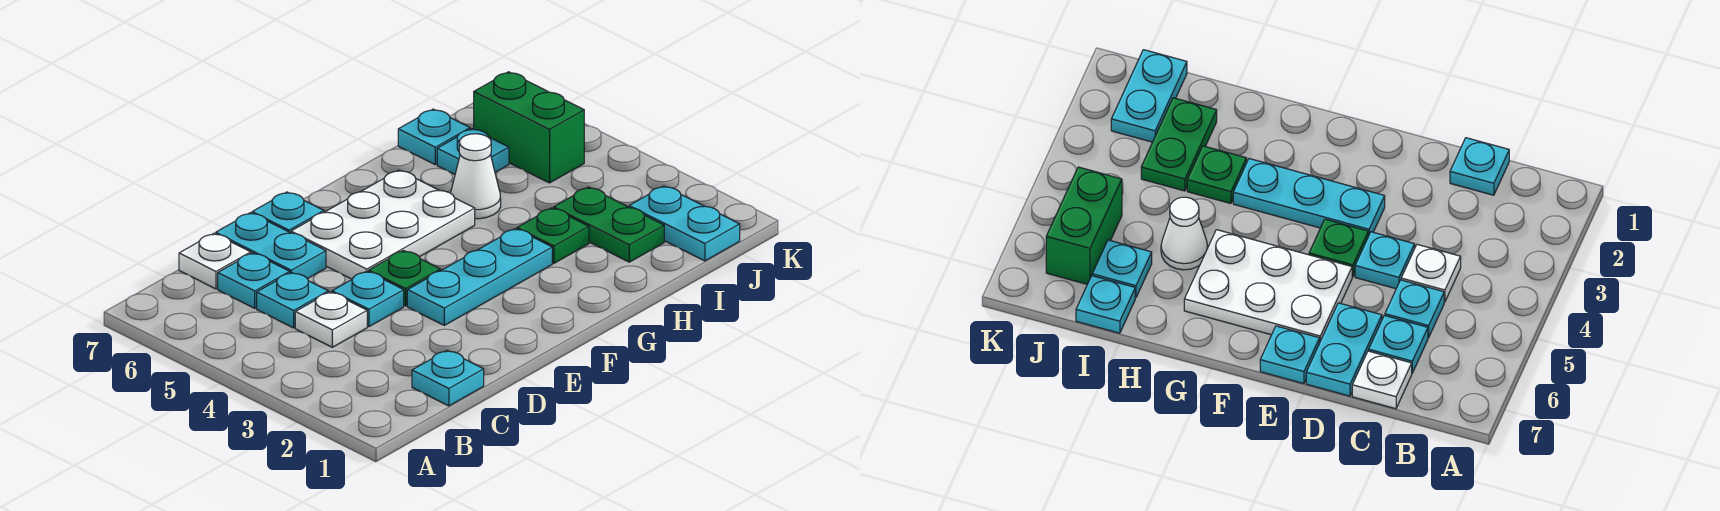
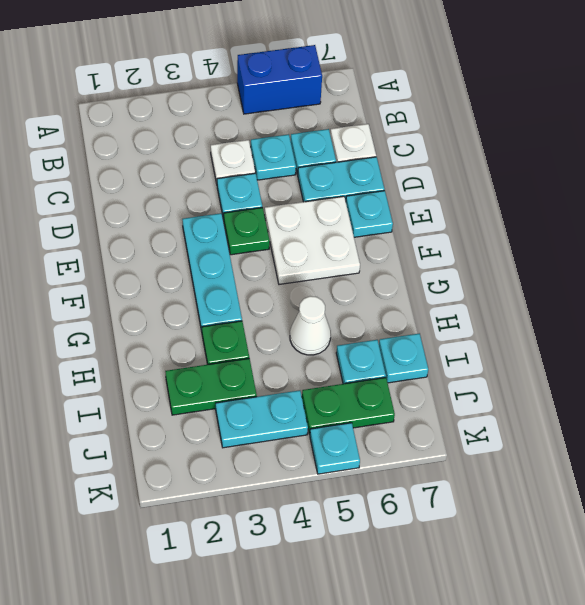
none -> blue brick A5:A6 level 1
cyan plate C1 level 1 -> cyan plate K5 level 1
white plate E5:G6 level 1 -> white plate E5:F6 level 1
cyan plate J1:J2 level 1 -> cyan plate J3:J4 level 1
green brick J5:J6 level 1 -> green plate J5:J6 level 1

